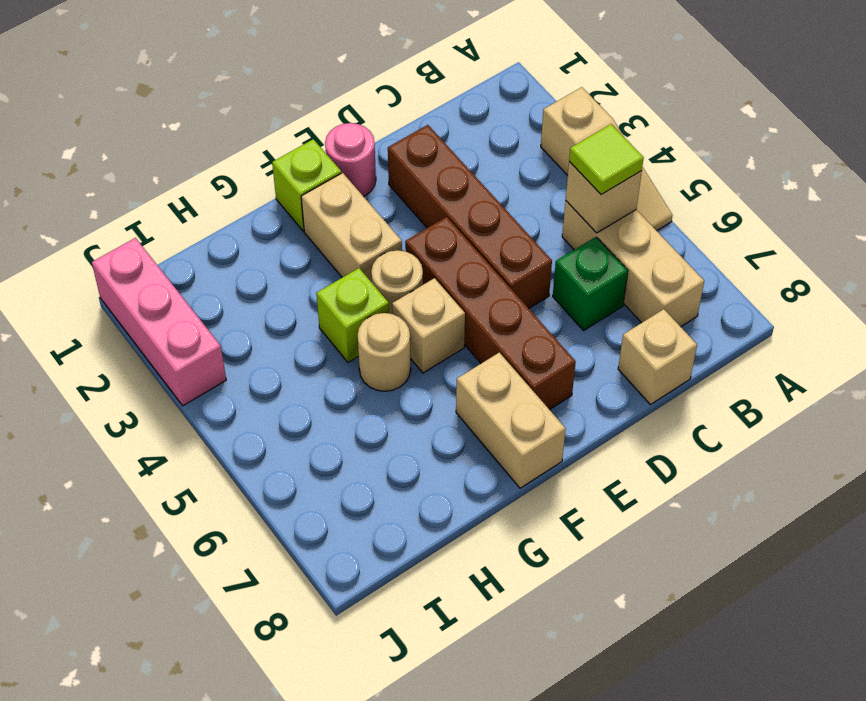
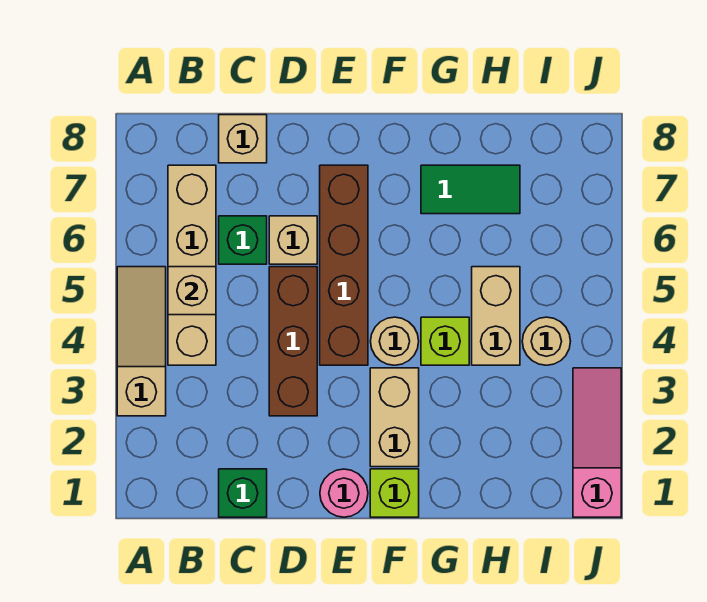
tan brick B5:B7 level 1 -> tan brick B4:B7 level 1
lime tile B5 level 3 -> none
none -> green brick C1 level 1
brown brick D2:D5 level 1 -> brown brick D3:D5 level 1
tan brick F5 level 1 -> tan brick D6 level 1
tan brick F7:F8 level 1 -> tan brick H4:H5 level 1
tan round brick G5 level 1 -> tan round brick I4 level 1
none -> green tile G7:H7 level 1
pink brick J1:J3 level 1 -> pink slope J1:J3 level 1 top 1

